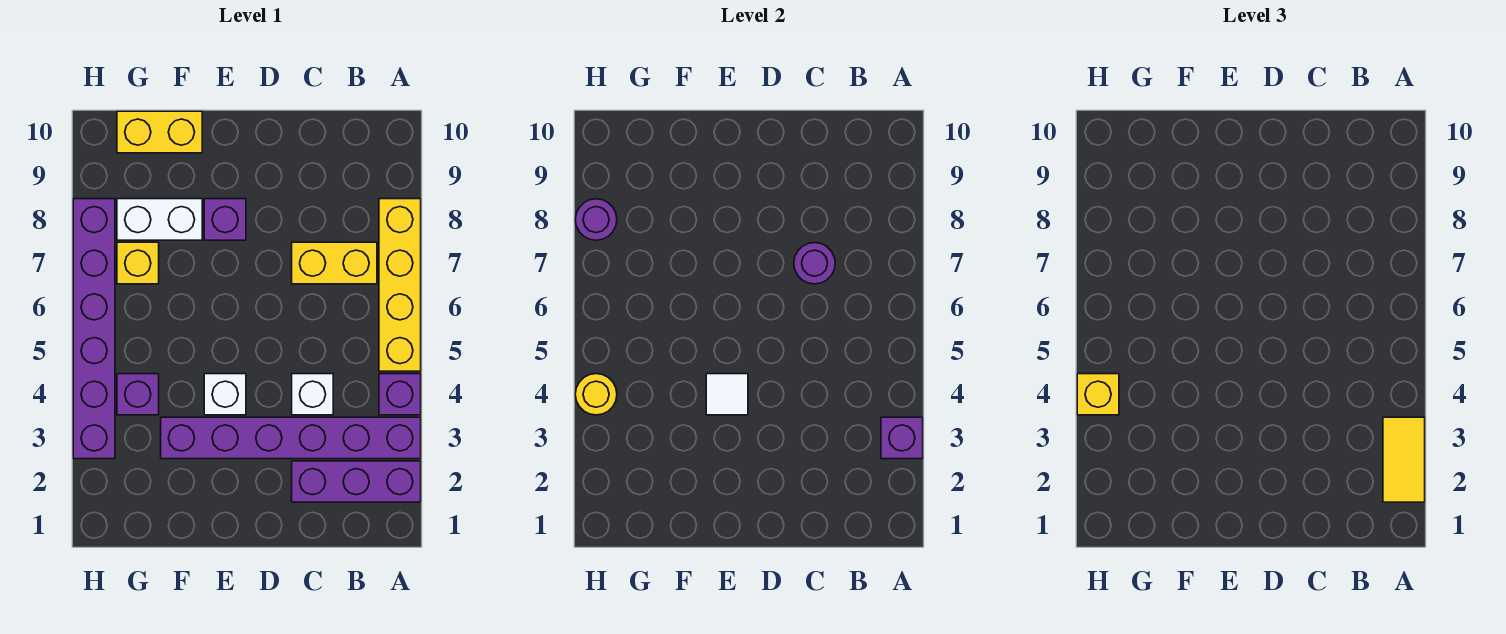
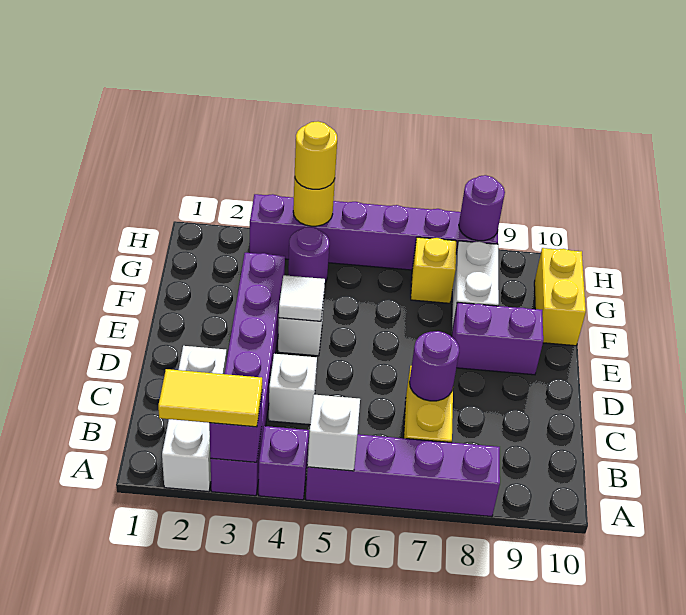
purple brick A2:C2 level 1 -> white brick A2:C2 level 1
yellow brick A5:A8 level 1 -> purple brick A5:A8 level 1
none -> white brick A5 level 2
purple brick E8 level 1 -> purple brick E8:E9 level 1
purple brick G4 level 1 -> purple round brick G4 level 1
yellow brick H4 level 3 -> yellow round brick H4 level 3

